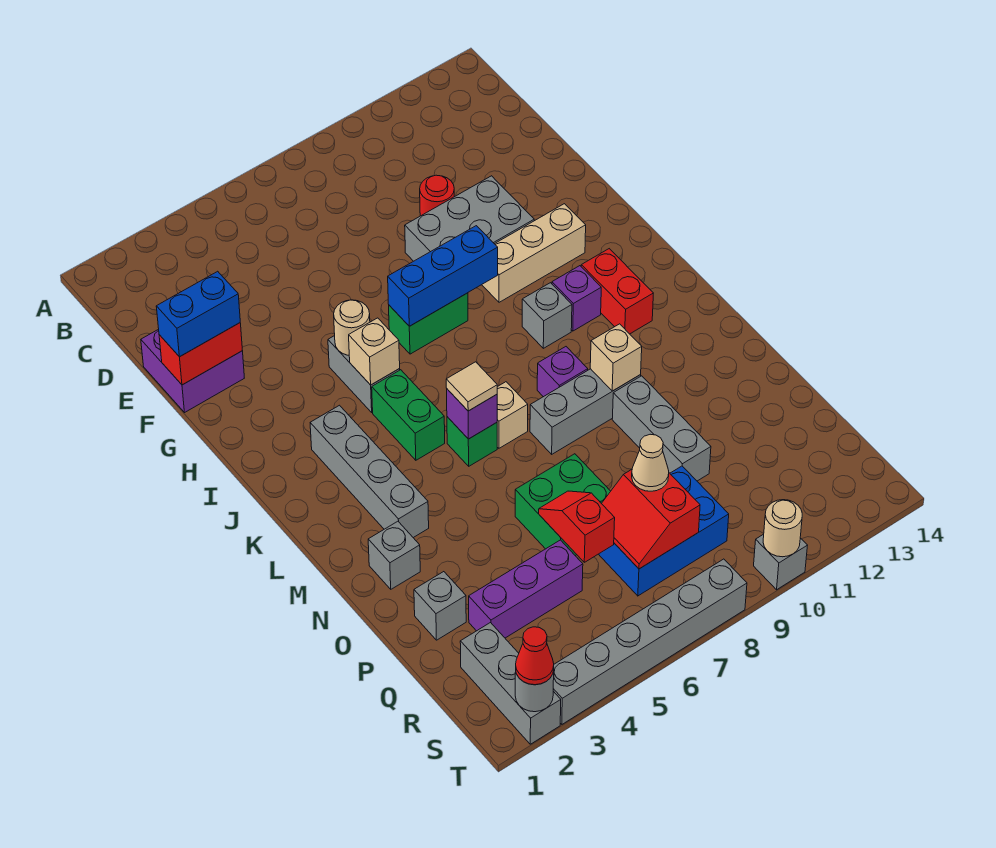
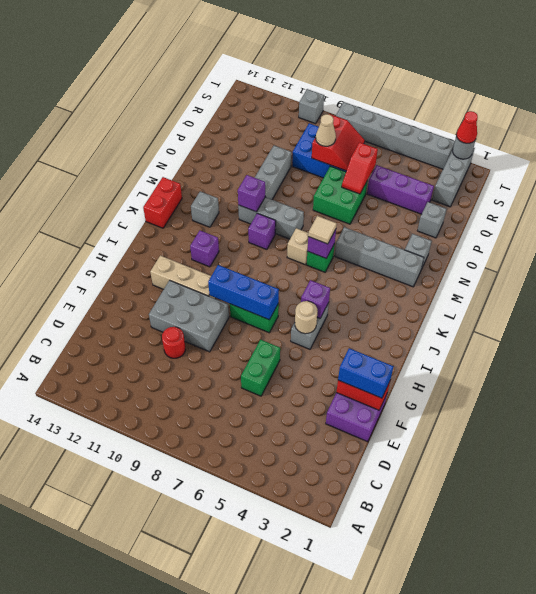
tan brick I5 level 2 -> purple brick I5 level 2
grey brick J3:M3 level 1 -> grey brick M2:M5 level 1
green brick J5:K5 level 1 -> green brick E6:F6 level 1
grey brick J10 level 1 -> grey brick L12 level 1
red brick J12:K12 level 1 -> red brick K14:L14 level 1
tan brick M10 level 2 -> purple brick M10 level 2
tan round brick T10 level 2 -> none

